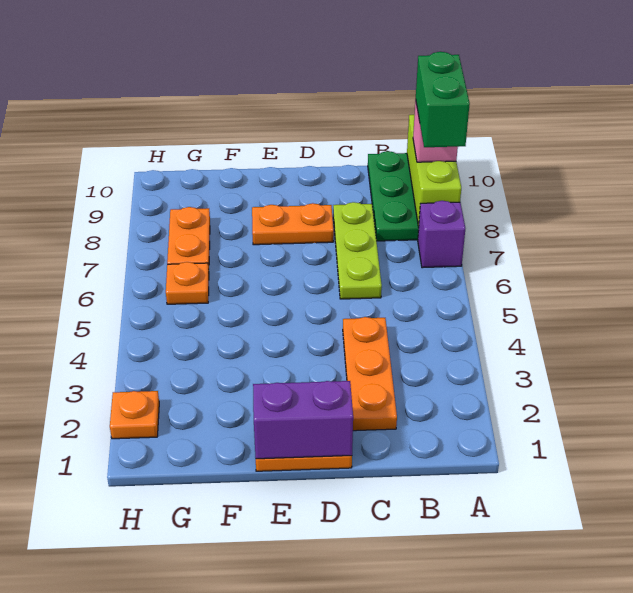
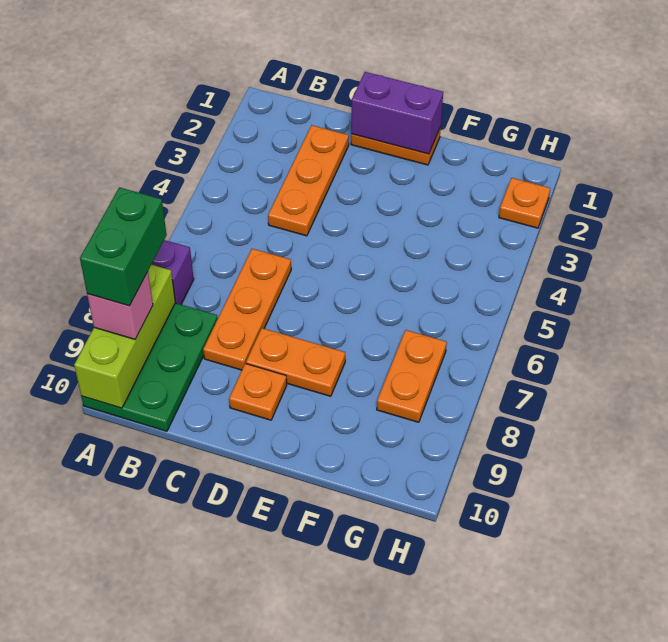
lime plate C6:C8 level 1 -> orange plate C6:C8 level 1
orange plate G6 level 1 -> orange plate D9 level 1

